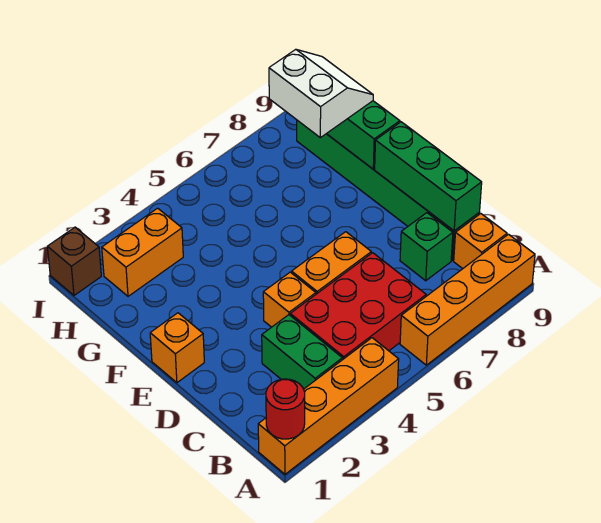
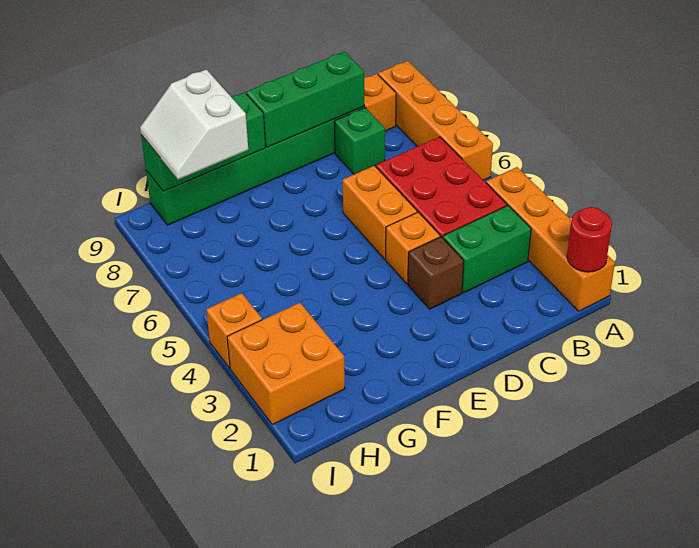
orange brick E1 level 1 -> orange brick I4 level 1
white slope G8:H9 level 3 top 8 -> white slope G8:H9 level 3 top G
orange brick H2:H3 level 1 -> orange brick H2:I3 level 1
brown brick I1 level 1 -> brown brick D3 level 1

